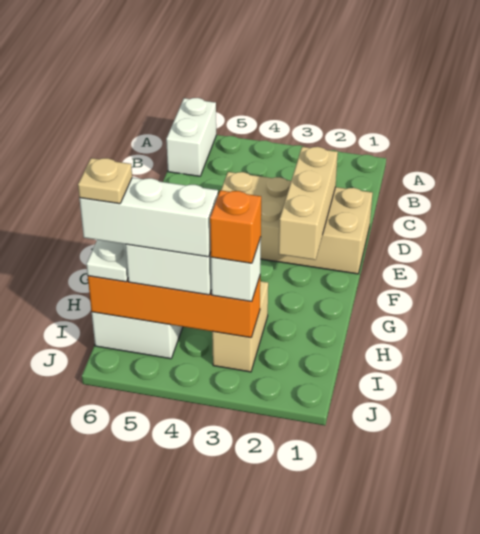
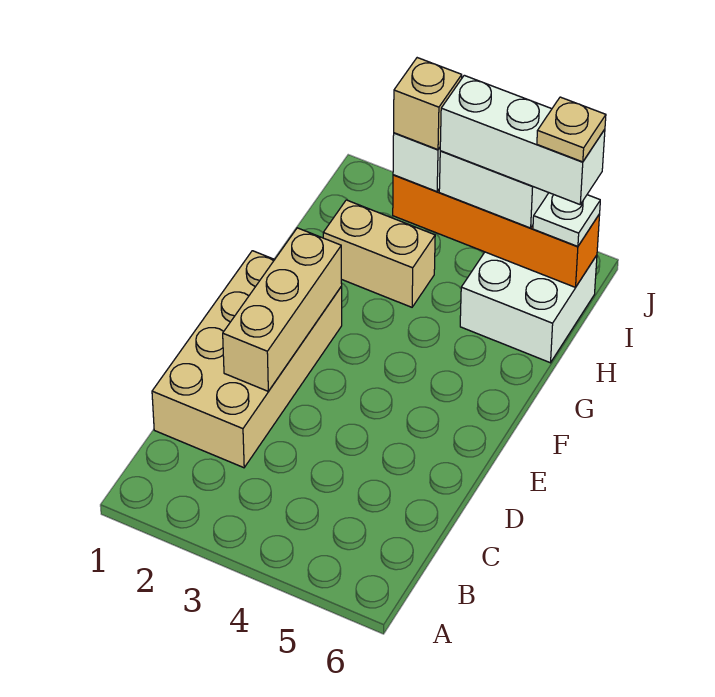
white brick A6:B6 level 1 -> none
tan brick D1:E4 level 1 -> tan brick C1:F2 level 1
tan brick H3:I3 level 1 -> tan brick H2:H3 level 1
orange brick I3 level 4 -> tan brick I3 level 4

